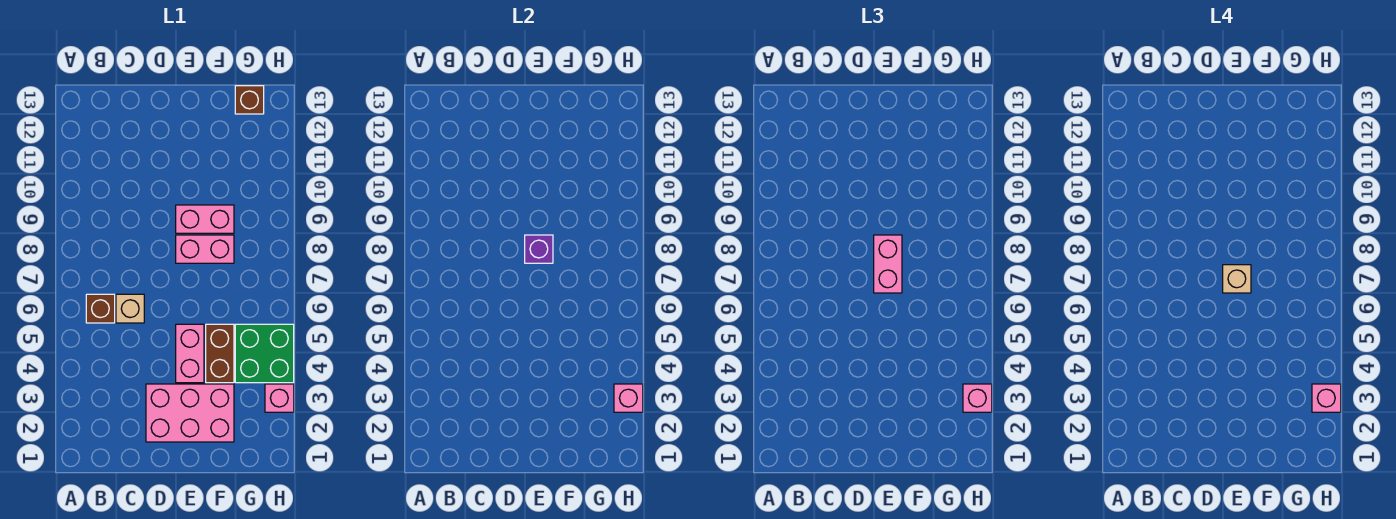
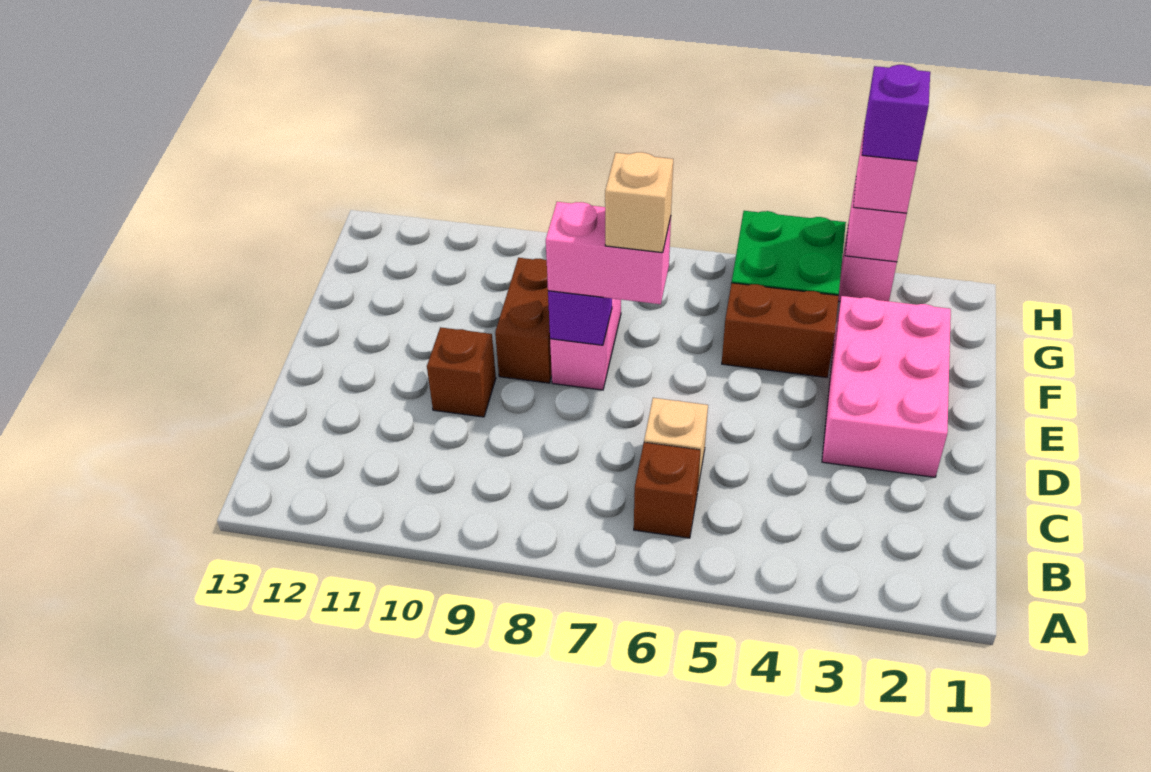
pink brick E4:E5 level 1 -> none
pink brick E9:F9 level 1 -> brown brick E9:F9 level 1
brown brick G13 level 1 -> brown brick D10 level 1
pink brick H3 level 4 -> purple brick H3 level 4

